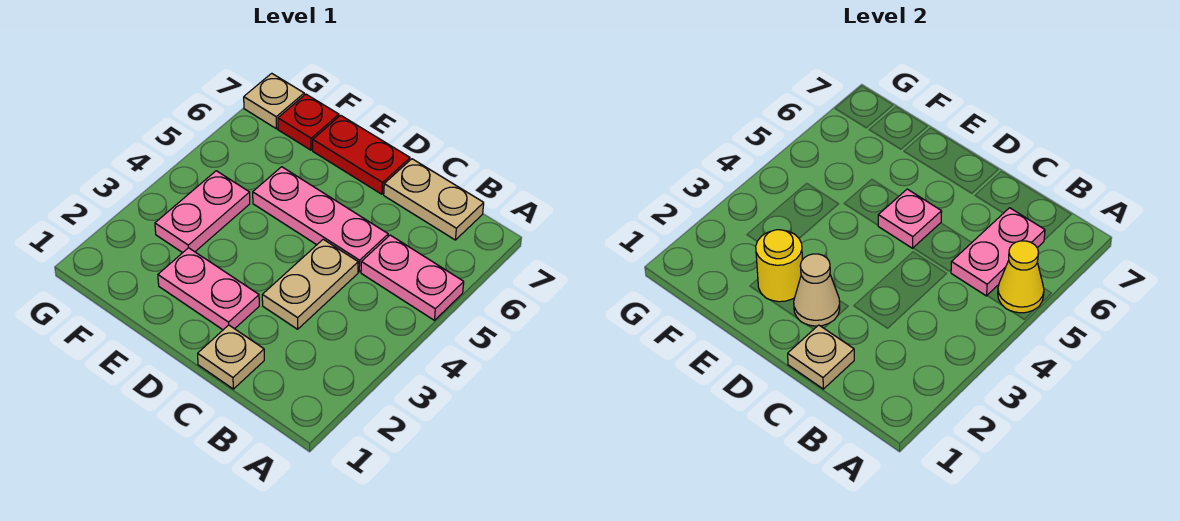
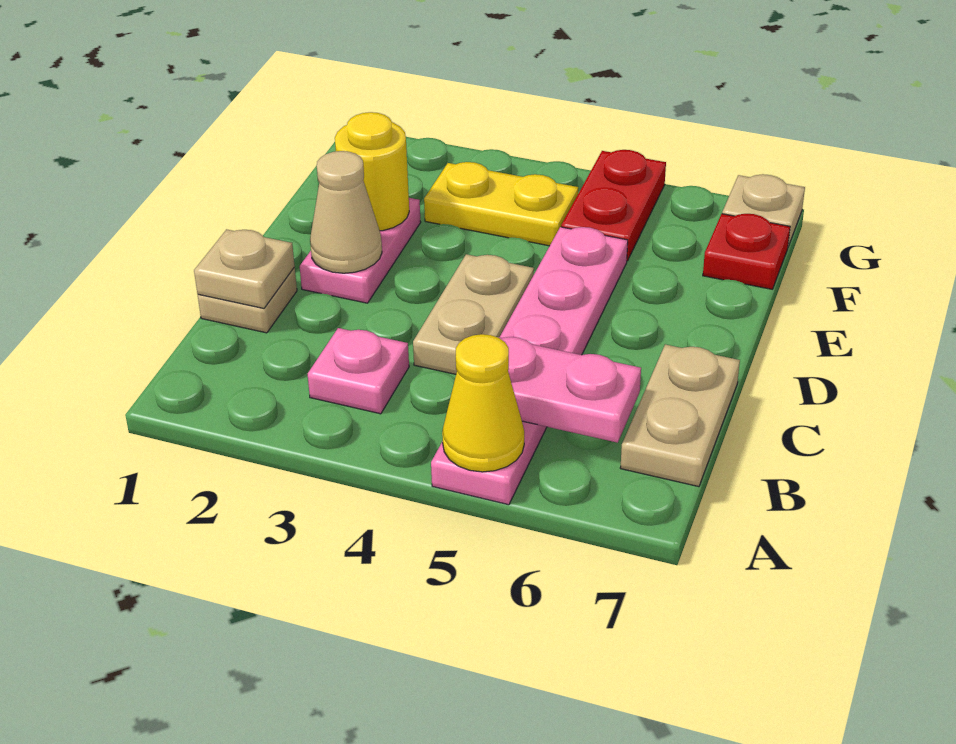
tan plate C3:C4 level 1 -> tan plate C4:D4 level 1
pink plate D5 level 2 -> pink plate B3 level 1
red plate D7:E7 level 1 -> red plate F5:G5 level 1
pink plate F3:F4 level 1 -> yellow plate F3:F4 level 1

